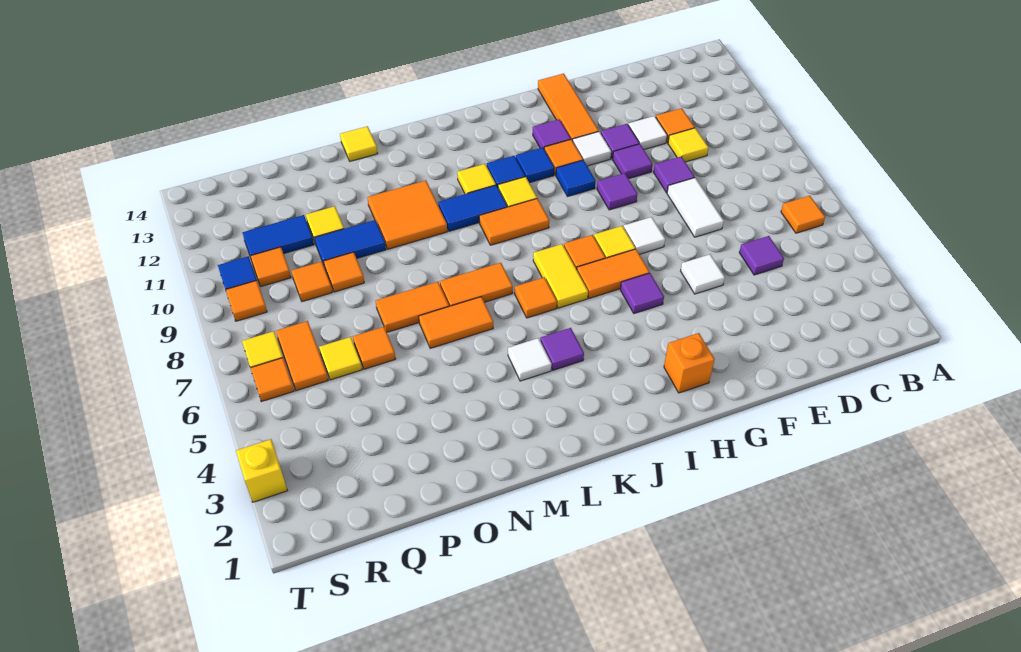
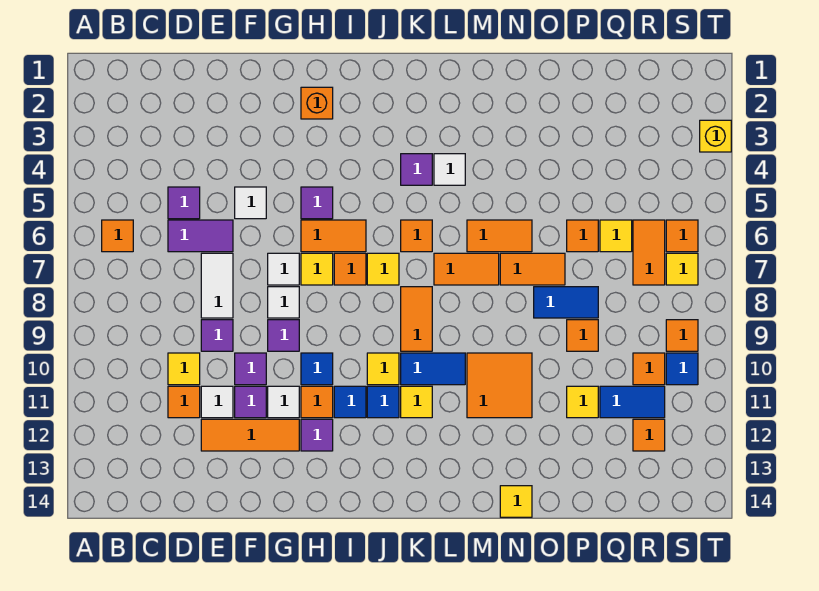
none -> purple tile D6:E6 level 1
none -> white tile G8 level 1
orange tile G12:G14 level 1 -> orange tile E12:G12 level 1
yellow tile J6:J7 level 1 -> yellow tile J7 level 1
orange tile J9:K9 level 1 -> orange tile K8:K9 level 1
blue tile O10:P10 level 1 -> blue tile O8:P8 level 1
orange tile Q9 level 1 -> orange tile R12 level 1

